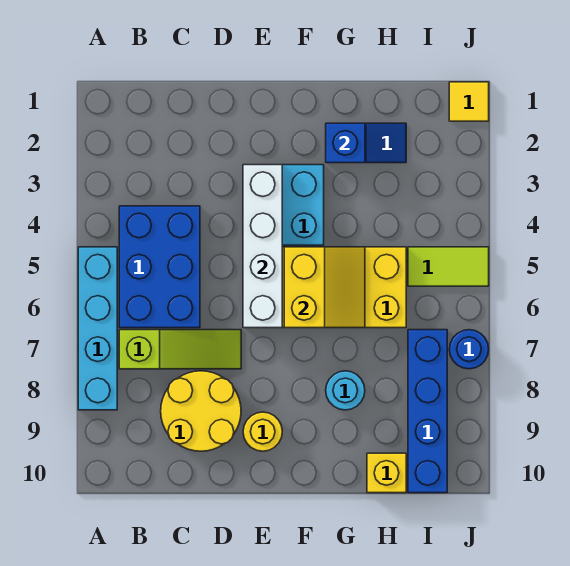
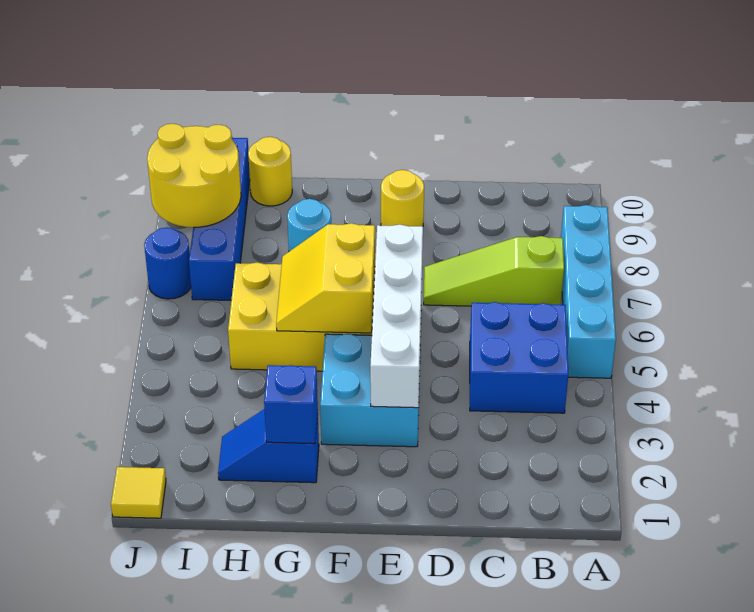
blue brick B4:C6 level 1 -> blue brick B4:C5 level 1
yellow round brick C8:D9 level 1 -> yellow round brick I8:J9 level 2
yellow brick H10 level 1 -> yellow round brick H10 level 1
lime tile I5:J5 level 1 -> none

